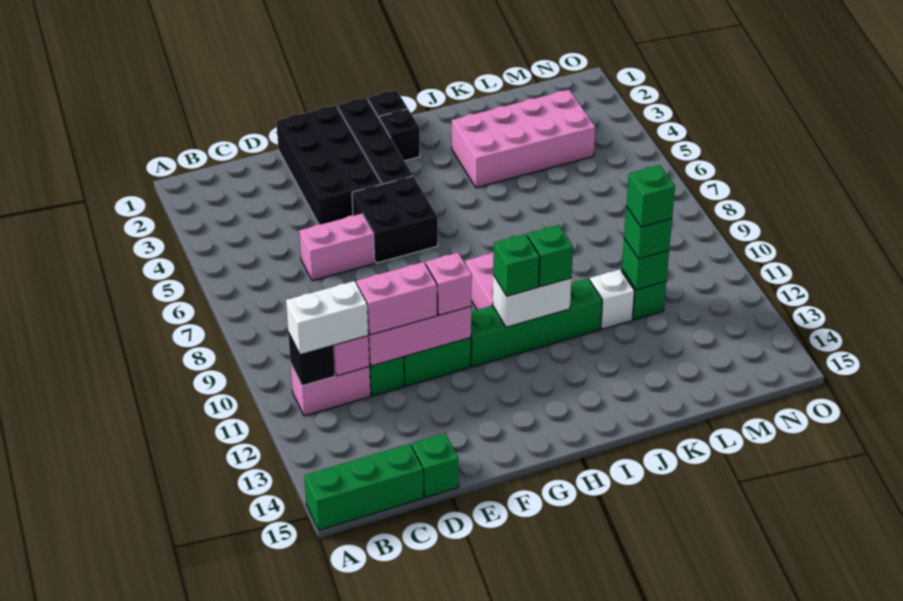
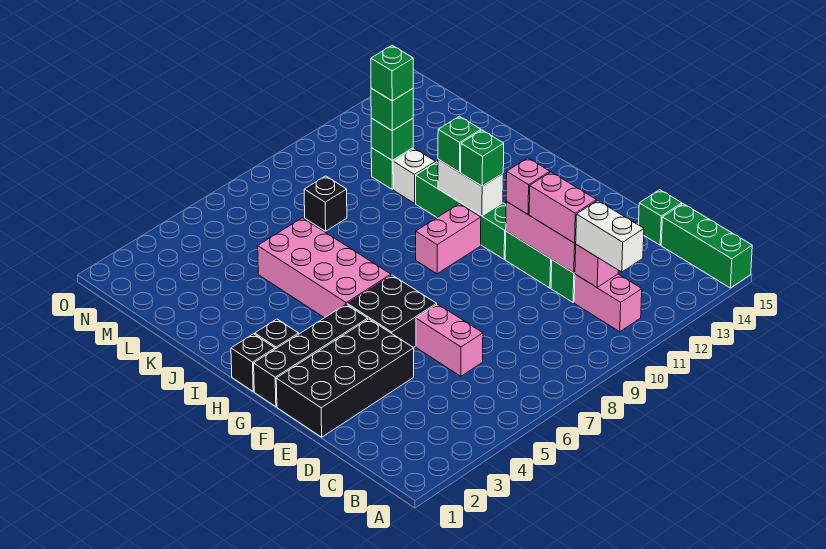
black brick B11 level 2 -> black brick L8 level 1
pink brick J3:M4 level 1 -> pink brick H5:K6 level 1

